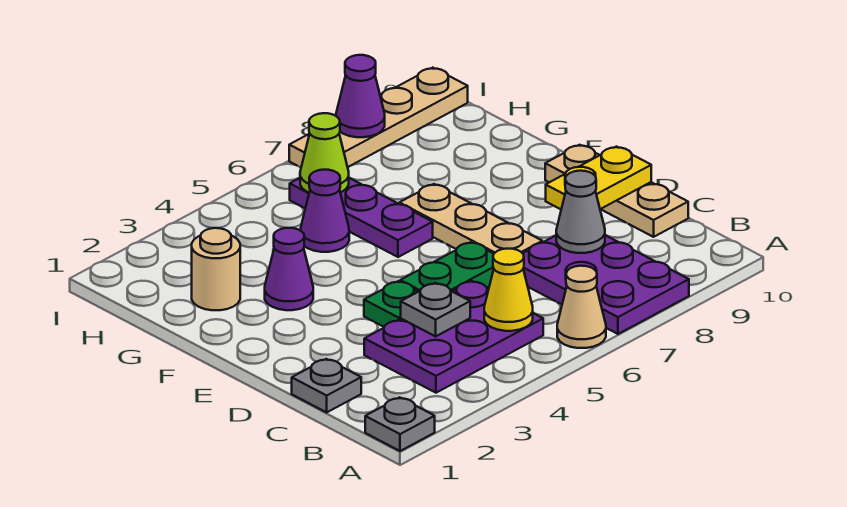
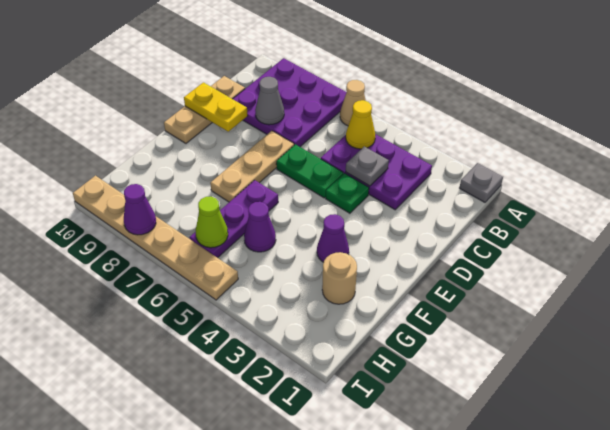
purple plate A7:C8 level 1 -> purple plate A7:C9 level 1
grey plate C1 level 1 -> none
tan plate I7:I10 level 1 -> tan plate I5:I10 level 1

